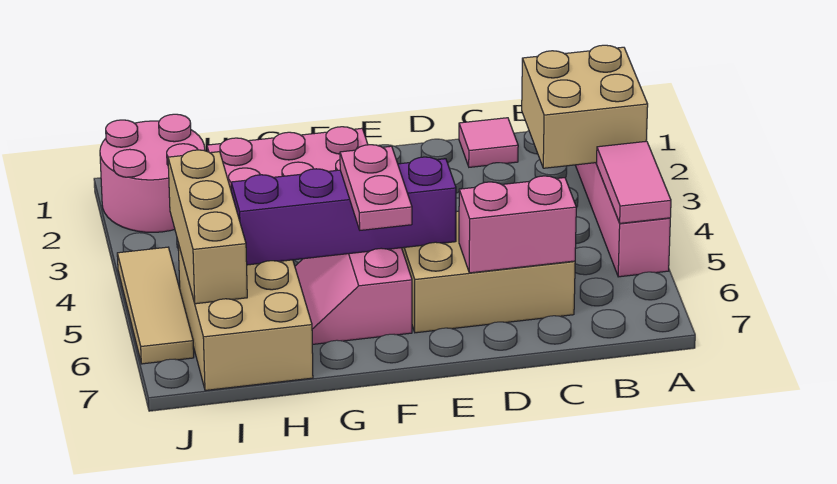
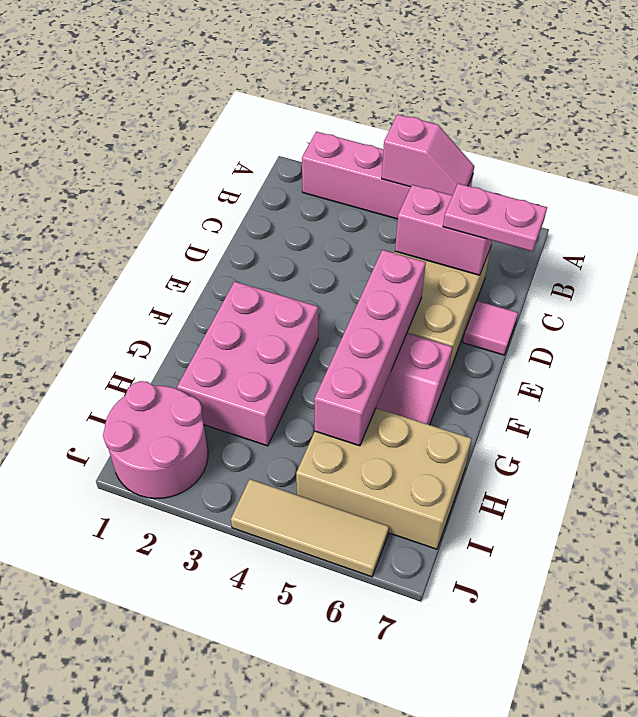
tan brick A2:B3 level 2 -> none
pink tile A4:A5 level 2 -> pink slope A4:A5 level 2 top 4
pink tile C1 level 1 -> pink tile D7 level 1
pink brick C6:D6 level 2 -> pink brick C5:C6 level 2
purple brick E5:H5 level 2 -> pink brick E5:H5 level 2
pink plate F5:F6 level 3 -> pink plate C6:C7 level 3
tan brick I4:I6 level 2 -> none

